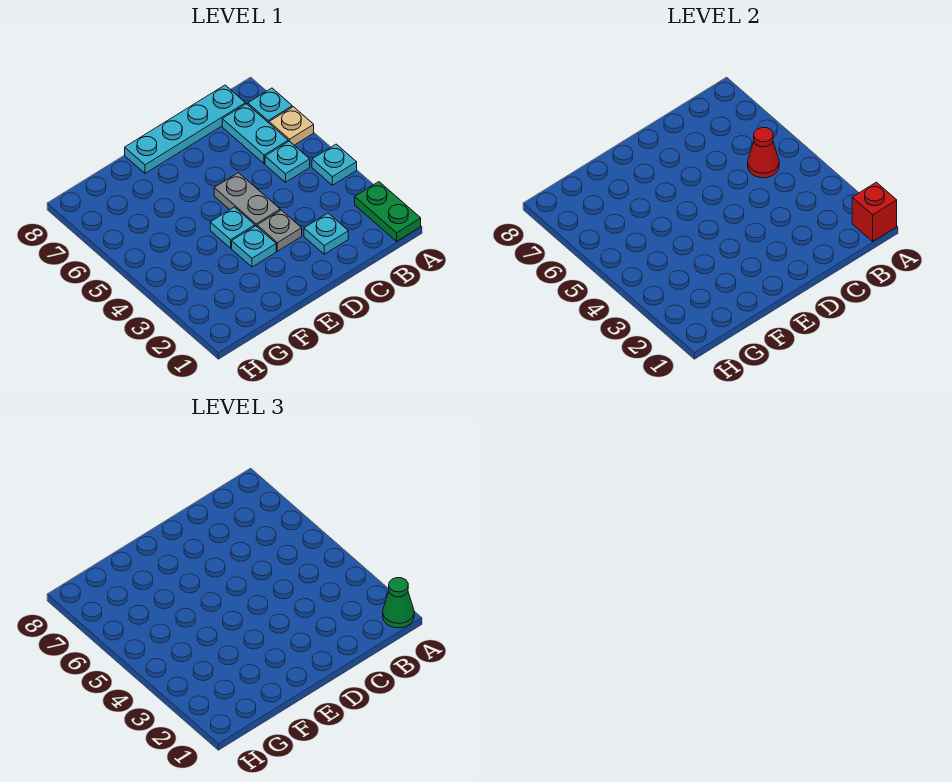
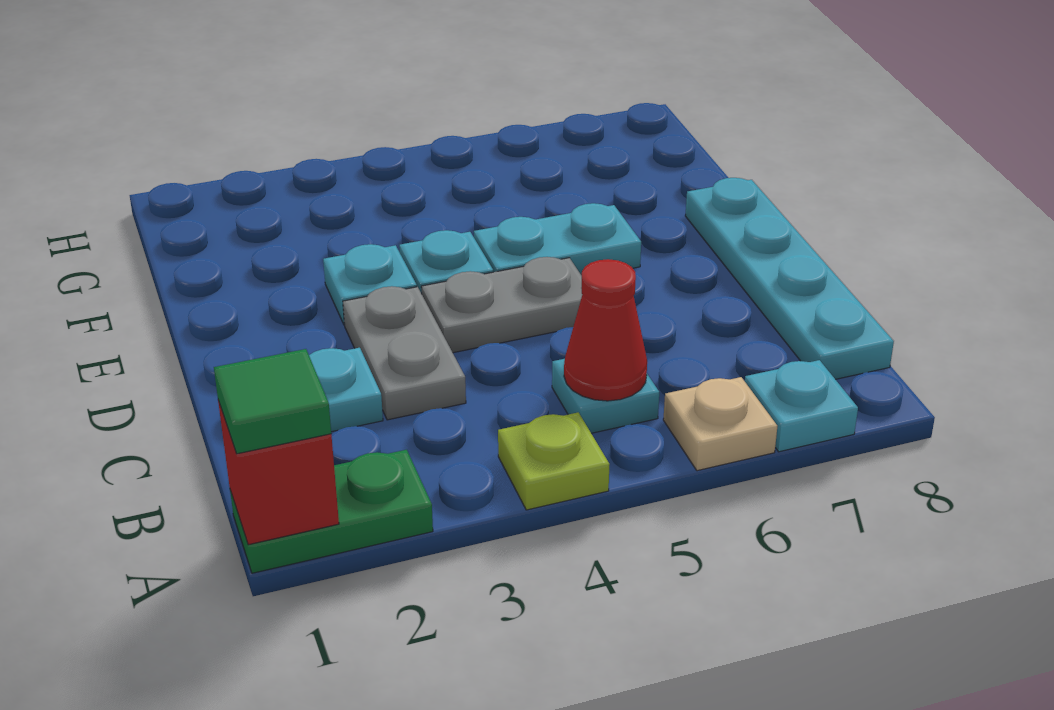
green cone A1 level 3 -> green tile A1 level 3
cyan plate A4 level 1 -> lime plate A4 level 1
cyan plate B6:B7 level 1 -> cyan plate E5:E6 level 1
grey plate D3 level 1 -> grey plate C3:D3 level 1

